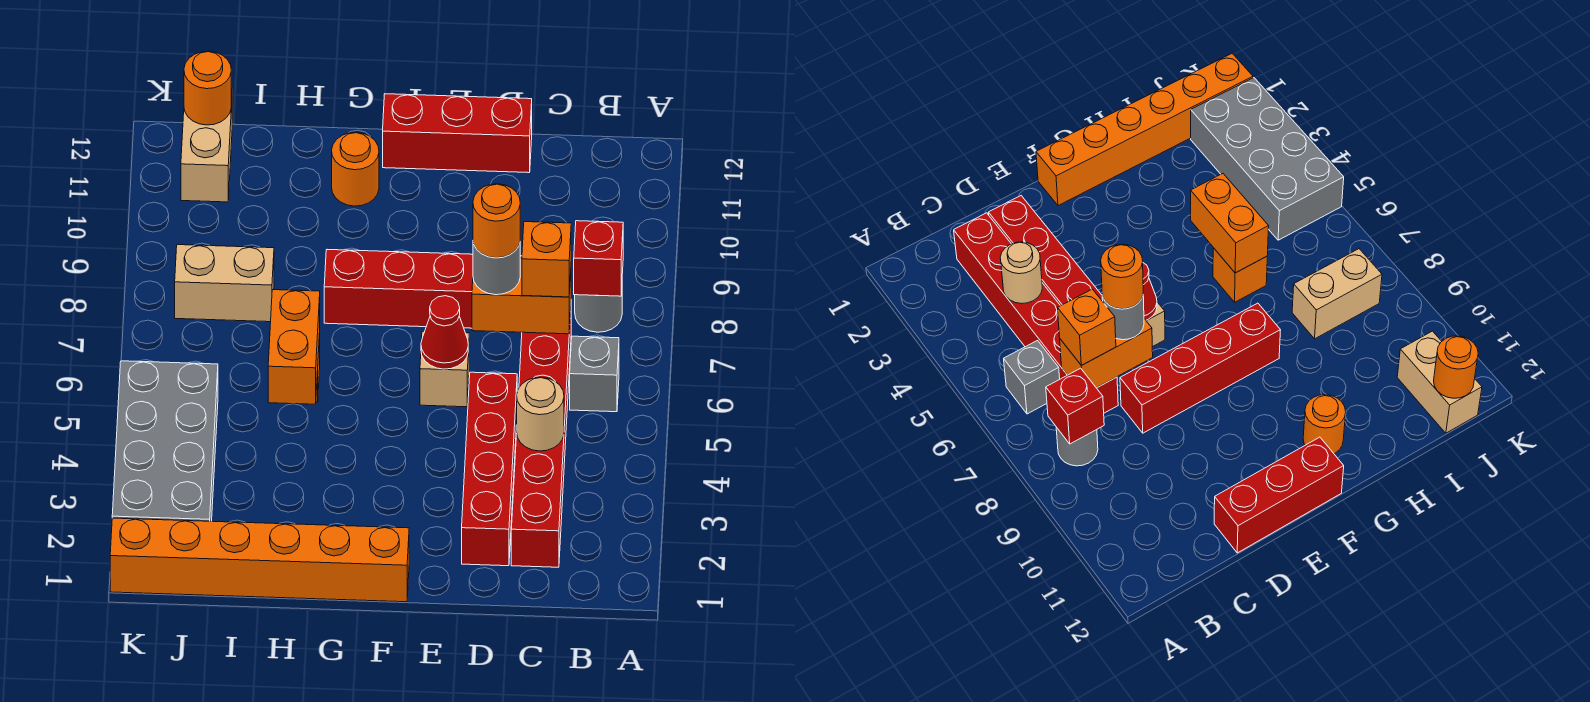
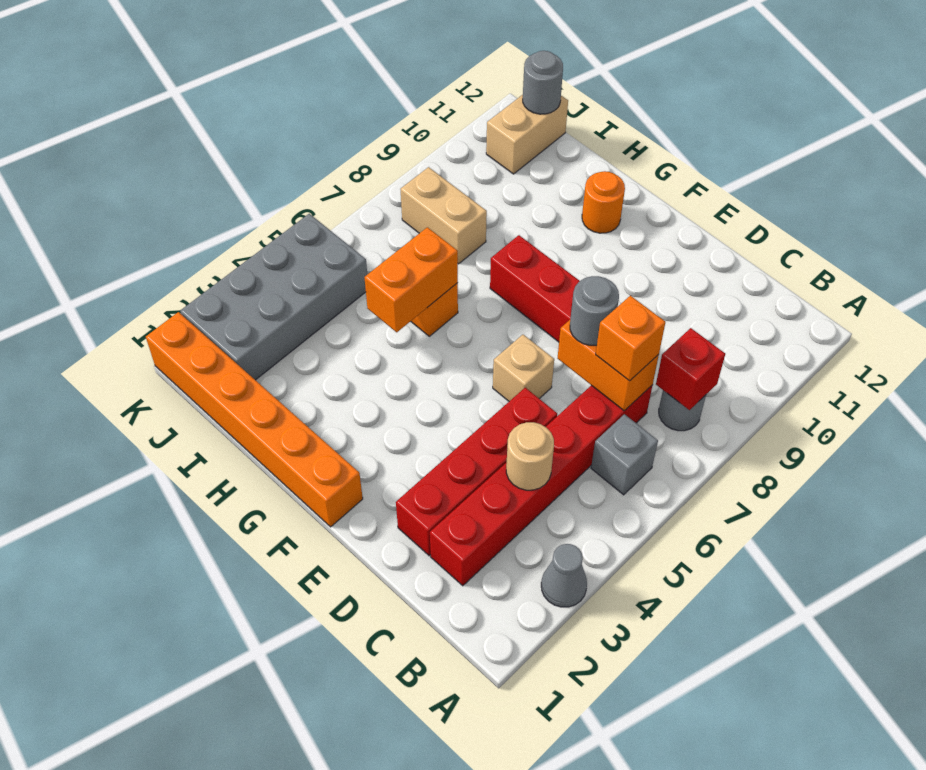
none -> grey cone A3 level 1
orange round brick D7 level 4 -> none
red brick D12:F12 level 1 -> none
red cone E6 level 2 -> none
orange round brick J12 level 2 -> grey round brick J12 level 2

